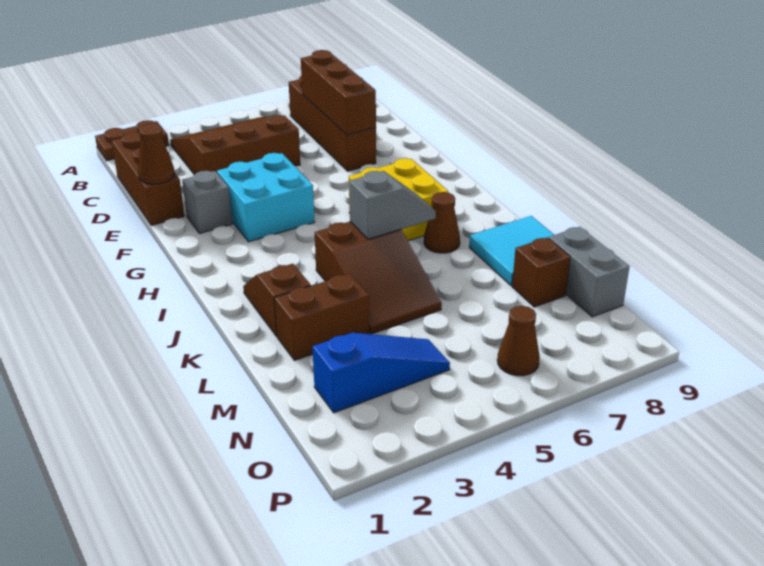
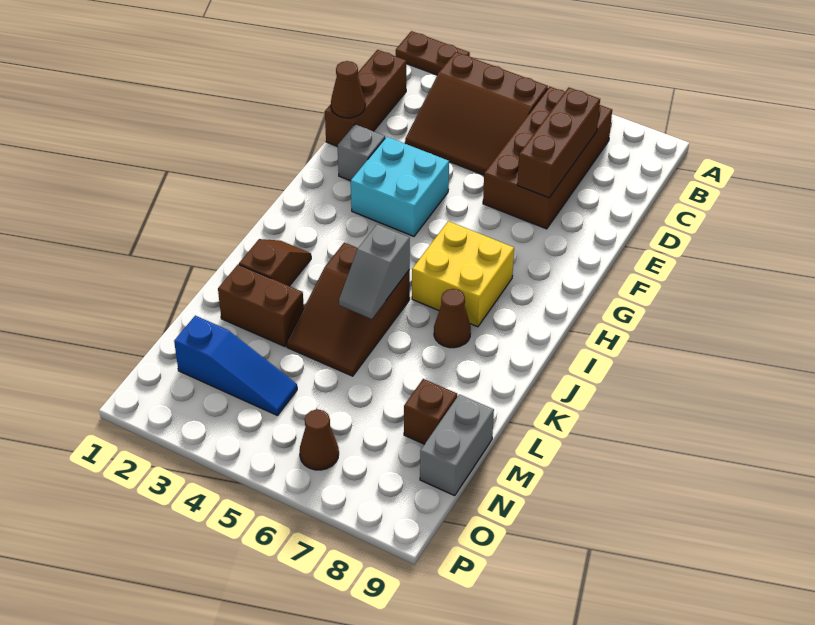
brown slope B3:D5 level 1 top D -> brown slope B3:D5 level 1 top B
brown brick B7:E7 level 1 -> brown brick B6:E7 level 1
grey slope J5:J6 level 2 top 5 -> grey slope J5:K5 level 2 top J
cyan tile K8:L9 level 1 -> none

